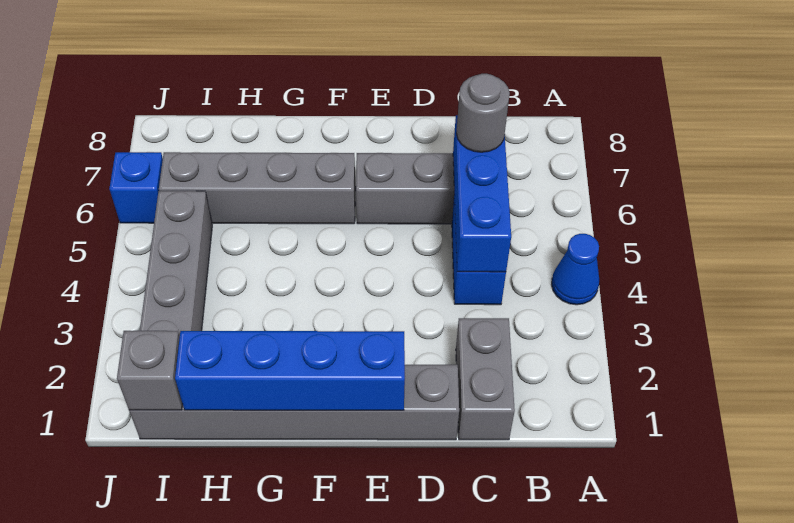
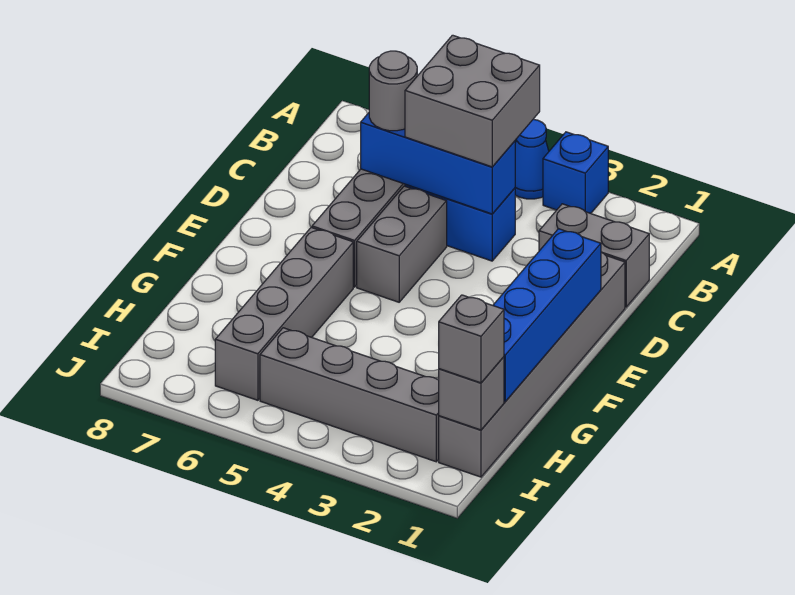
none -> grey brick B4:C5 level 3
none -> grey brick D5:E5 level 1
none -> grey brick I1 level 3
blue brick J6 level 1 -> blue brick A3 level 1

